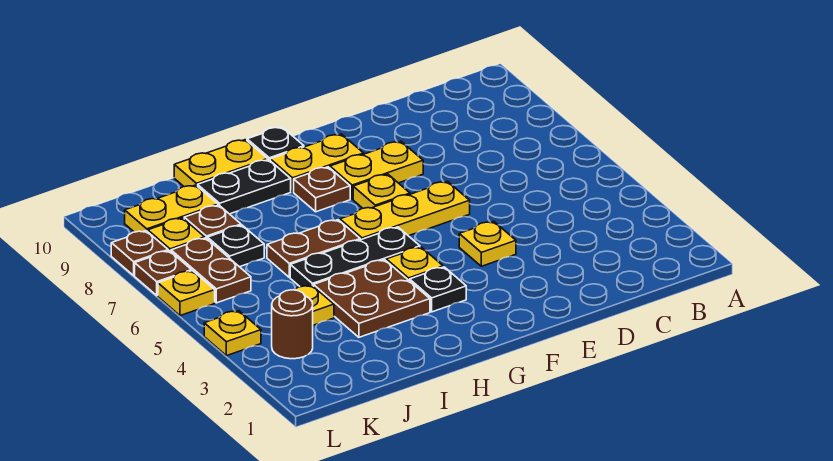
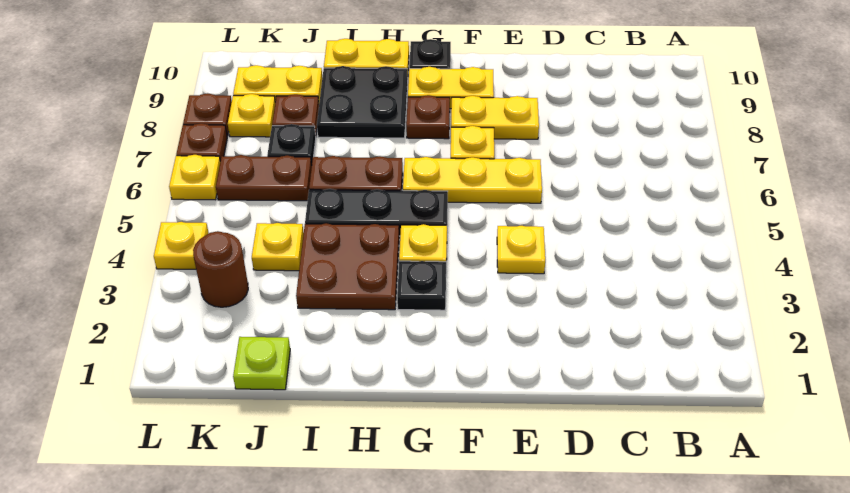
black plate H9:I9 level 1 -> black plate H8:I9 level 1
none -> lime plate J1 level 1
brown plate K6:K7 level 1 -> brown plate J6:K6 level 1

